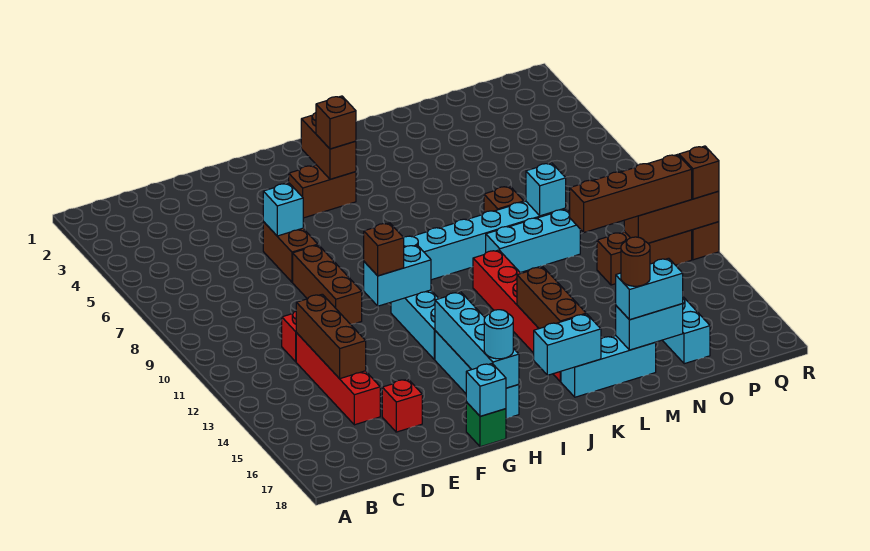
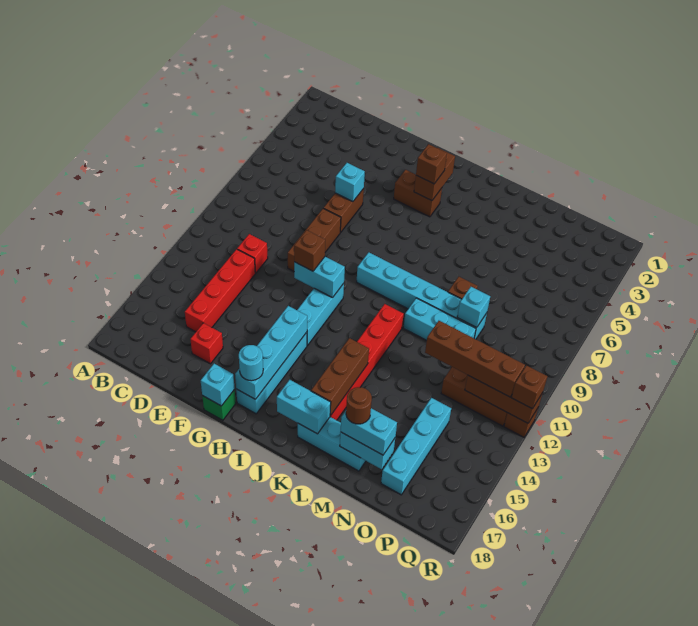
brown brick D12:D14 level 2 -> none

